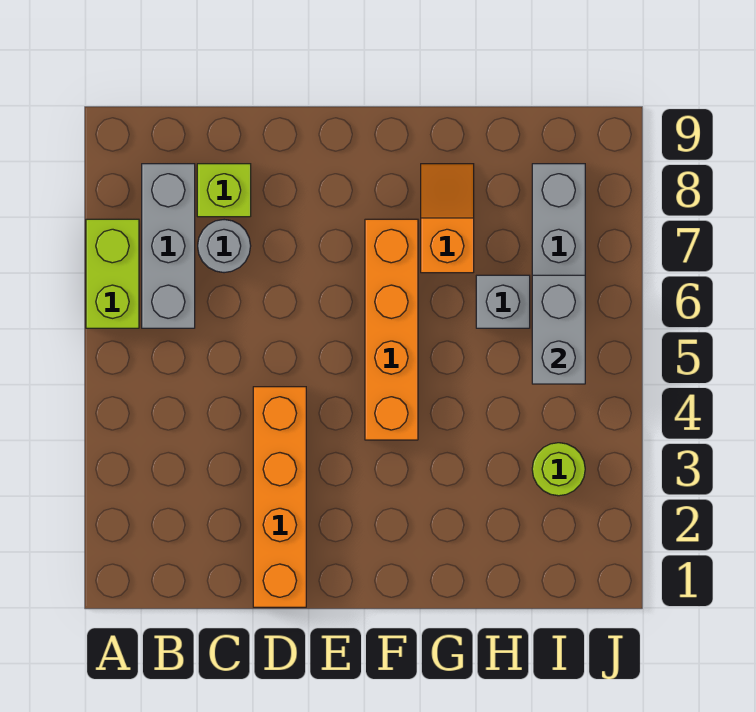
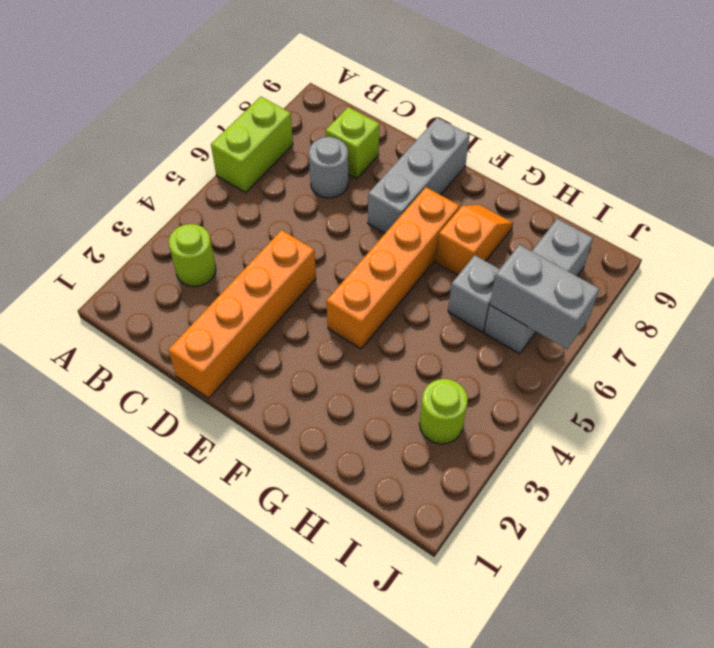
none -> lime round brick B3 level 1
grey brick B6:B8 level 1 -> grey brick E7:E9 level 1
grey brick I5:I6 level 2 -> grey brick I6:J6 level 2

